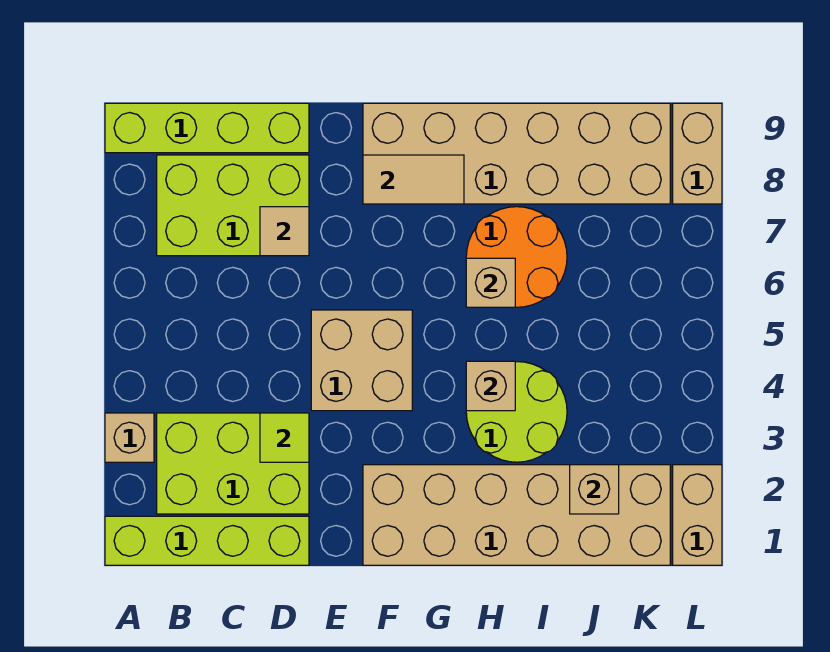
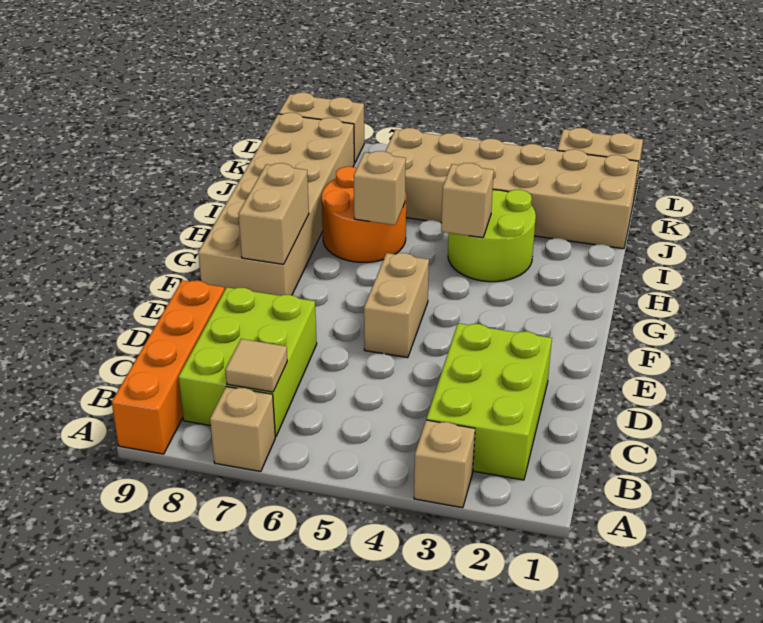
lime brick A1:D1 level 1 -> none
lime brick A9:D9 level 1 -> orange brick A9:D9 level 1
lime tile D3 level 2 -> none
tan tile D7 level 2 -> tan tile B7 level 2
tan brick E4:F5 level 1 -> tan brick E5:F5 level 1
tan brick F1:K2 level 1 -> tan brick J1:K6 level 1
tan tile F8:G8 level 2 -> tan brick F8:G8 level 2
tan brick J2 level 2 -> tan brick A7 level 1

